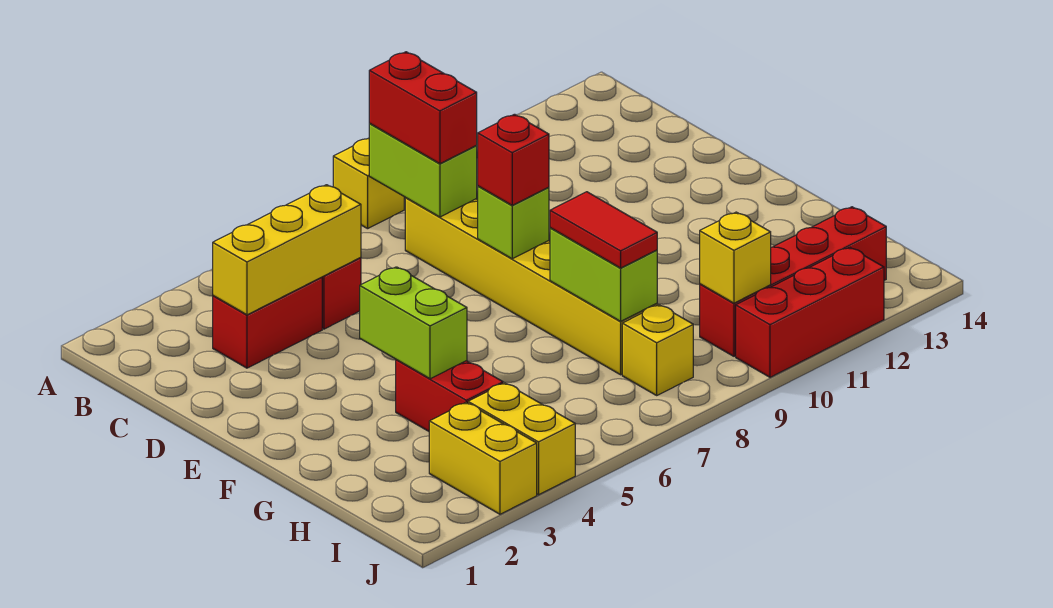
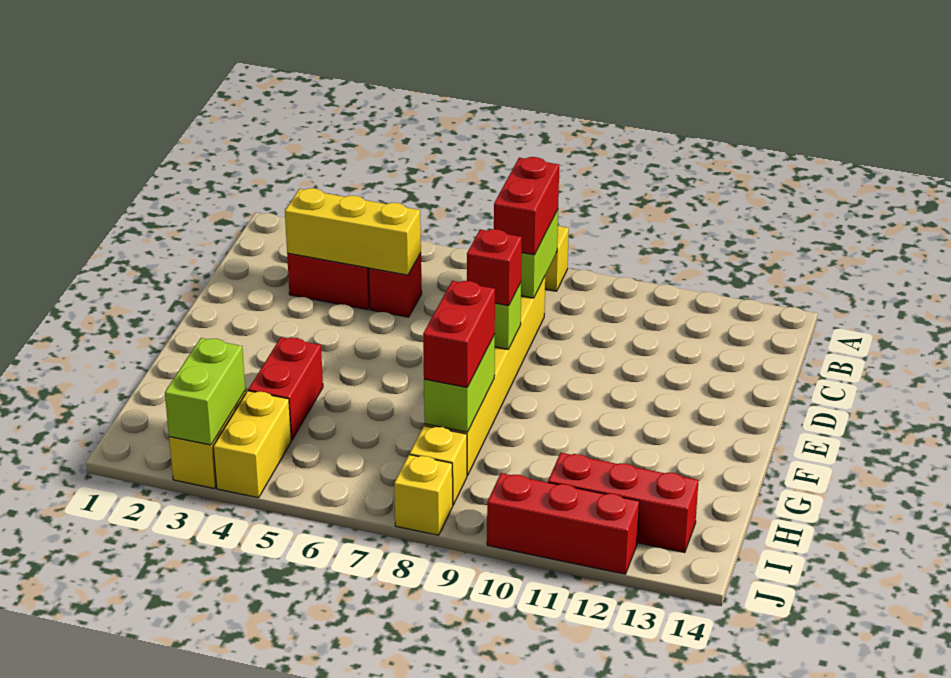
lime brick F4:G4 level 2 -> lime brick I3:J3 level 2
red tile G8:H8 level 3 -> red brick G8:H8 level 3
red brick I10:I13 level 1 -> red brick I11:I13 level 1
yellow brick I10 level 2 -> yellow brick J8 level 1

